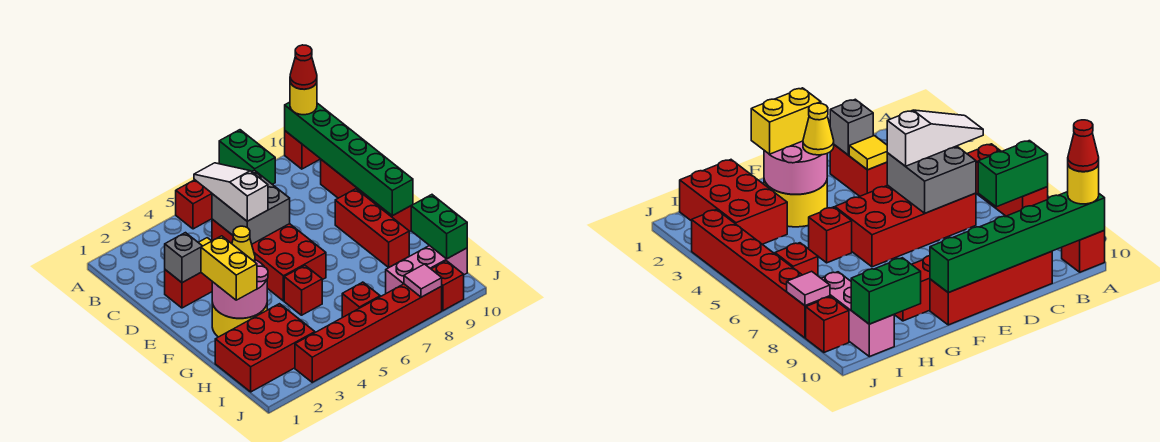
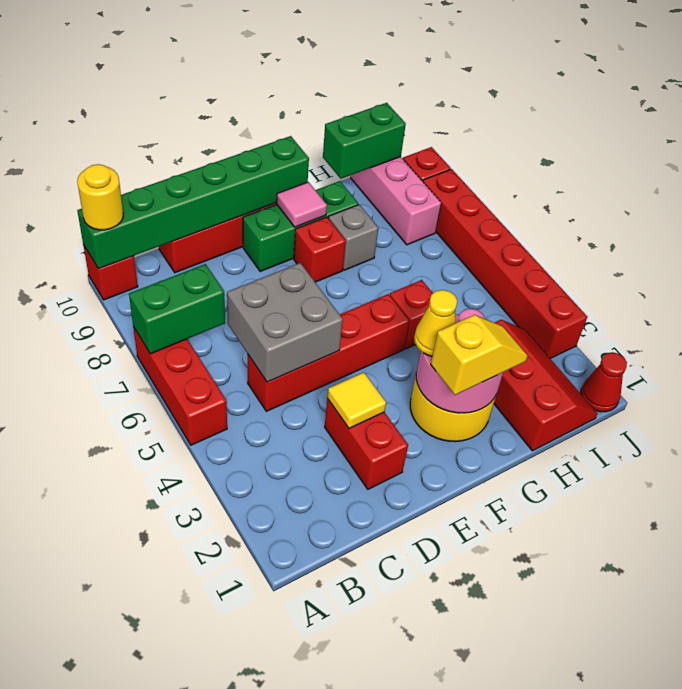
red cone A10 level 4 -> red cone J1 level 1
white slope B5:D5 level 3 top D -> none
red brick C5:F6 level 1 -> red brick C5:F5 level 1
grey brick D2 level 2 -> grey brick G8 level 1
red brick E9:G9 level 1 -> green brick E9:G9 level 1
yellow brick F2:G2 level 3 -> yellow slope F2:G2 level 3 top F
red brick H1:I3 level 1 -> red slope H1:I3 level 1 top H
red brick I6 level 1 -> red brick F8 level 1
pink tile J8 level 2 -> pink tile F9 level 2

